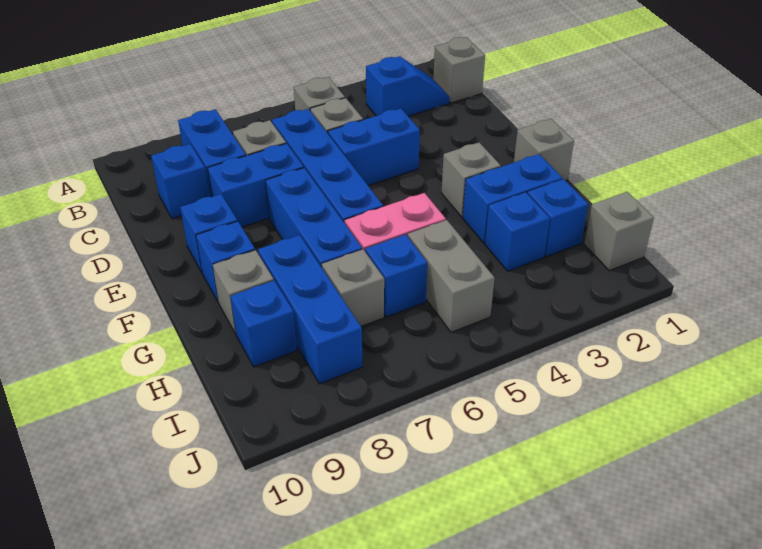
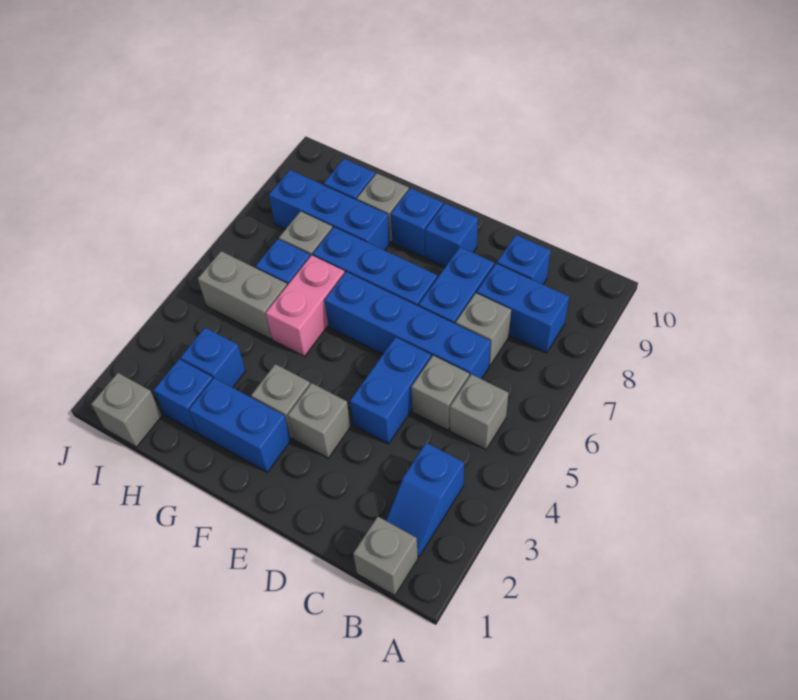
grey brick F1 level 1 -> grey brick E3 level 1
blue brick G2:G3 level 1 -> blue brick F2:G2 level 1

